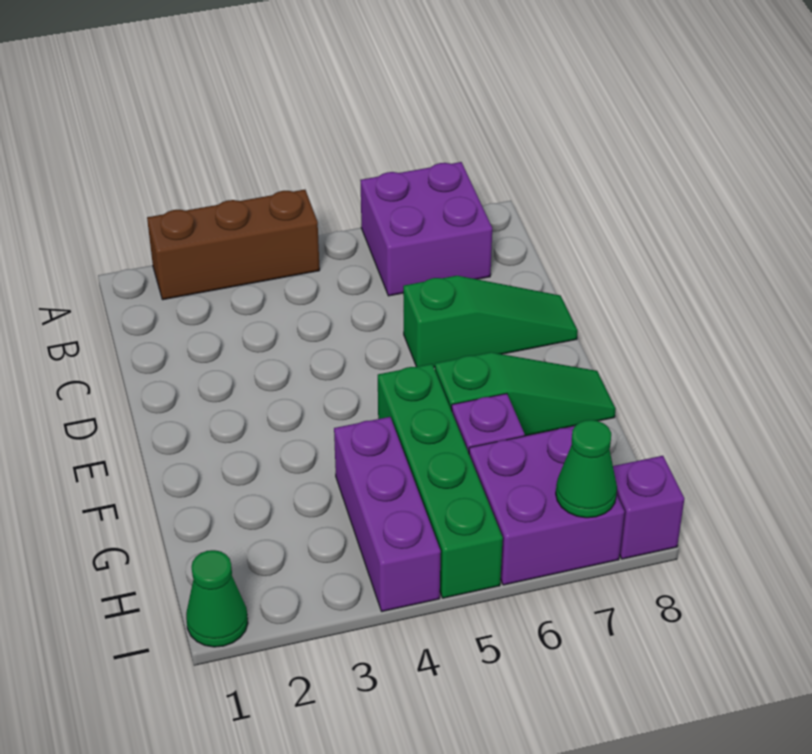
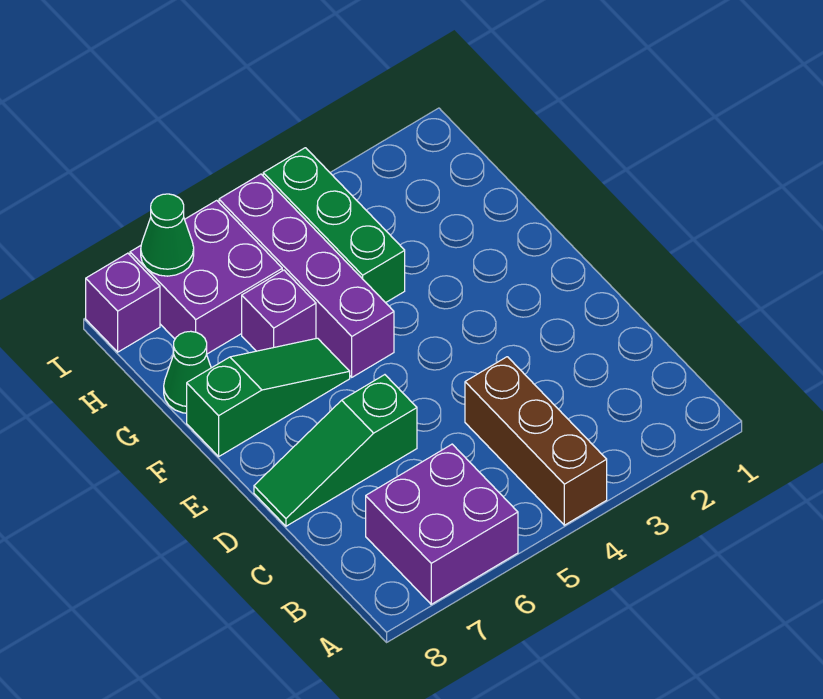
brown brick A2:A4 level 1 -> brown brick A4:C4 level 1
green brick F5:I5 level 1 -> purple brick F5:I5 level 1
green slope F6:F8 level 1 top 6 -> green slope F6:F8 level 1 top 8
purple brick G4:I4 level 1 -> green brick G4:I4 level 1
green cone I1 level 1 -> green cone G8 level 1

